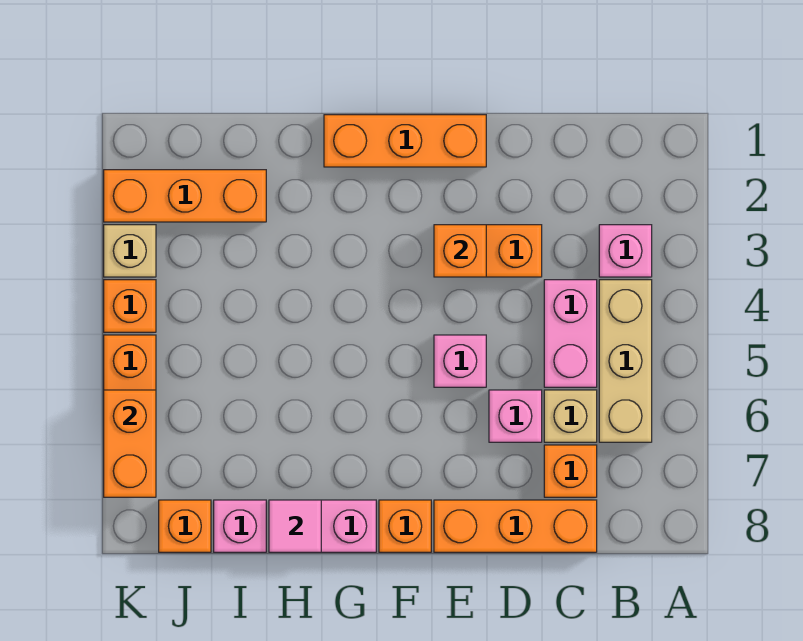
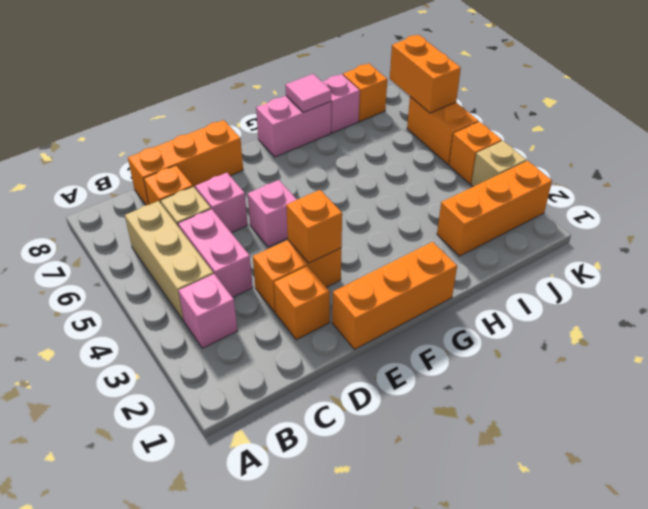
orange brick F8 level 1 -> orange brick D2 level 1

